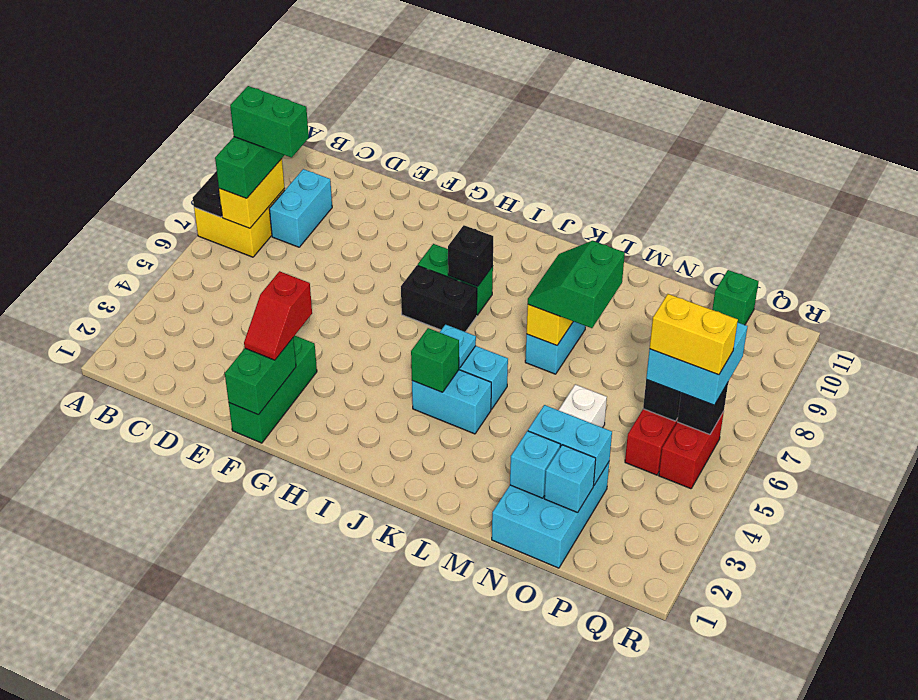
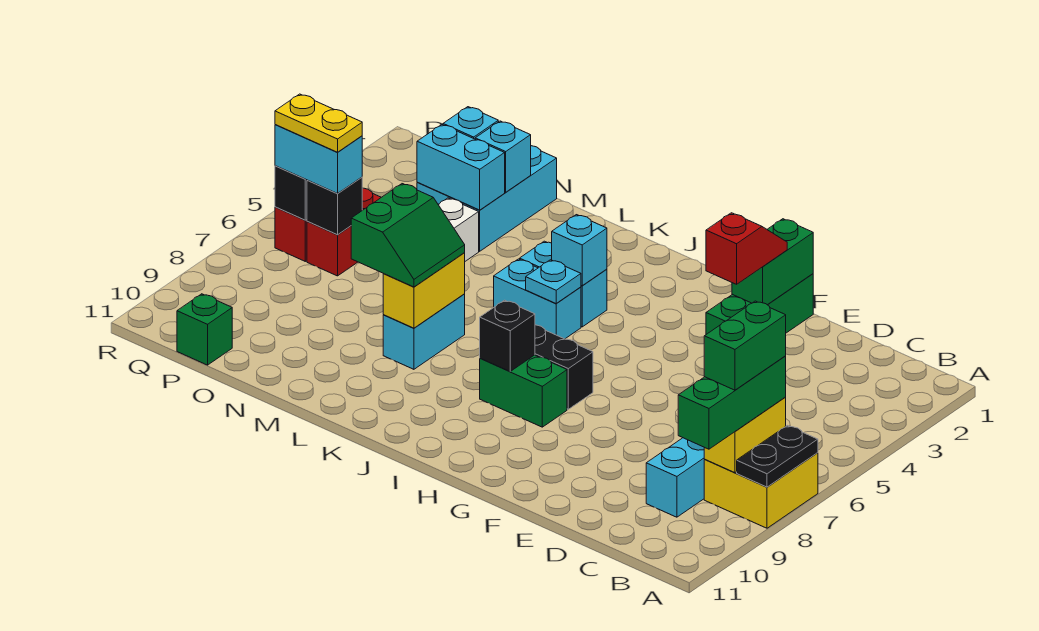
green brick B8:C8 level 4 -> green brick B7:B8 level 4
green brick J4 level 2 -> cyan brick J4 level 2
cyan brick P6:Q7 level 3 -> cyan brick P6:Q6 level 3
yellow brick P6:Q6 level 4 -> yellow plate P6:Q6 level 4

